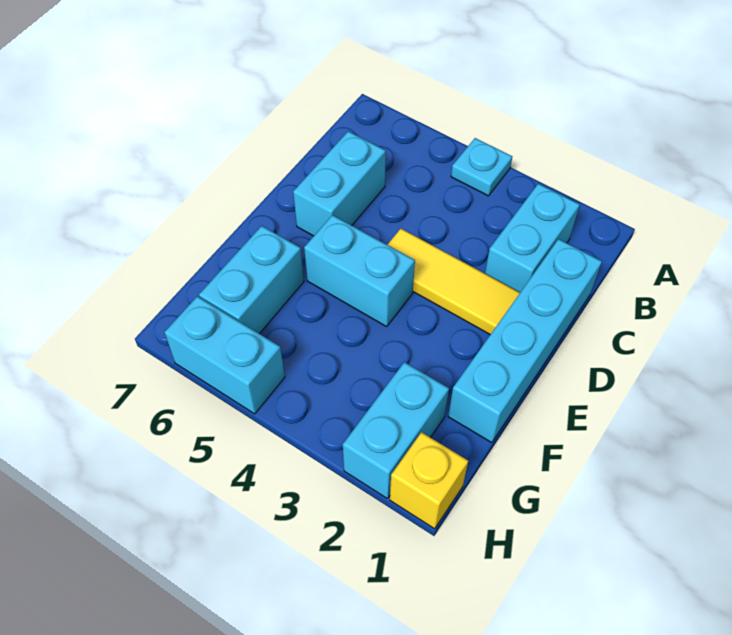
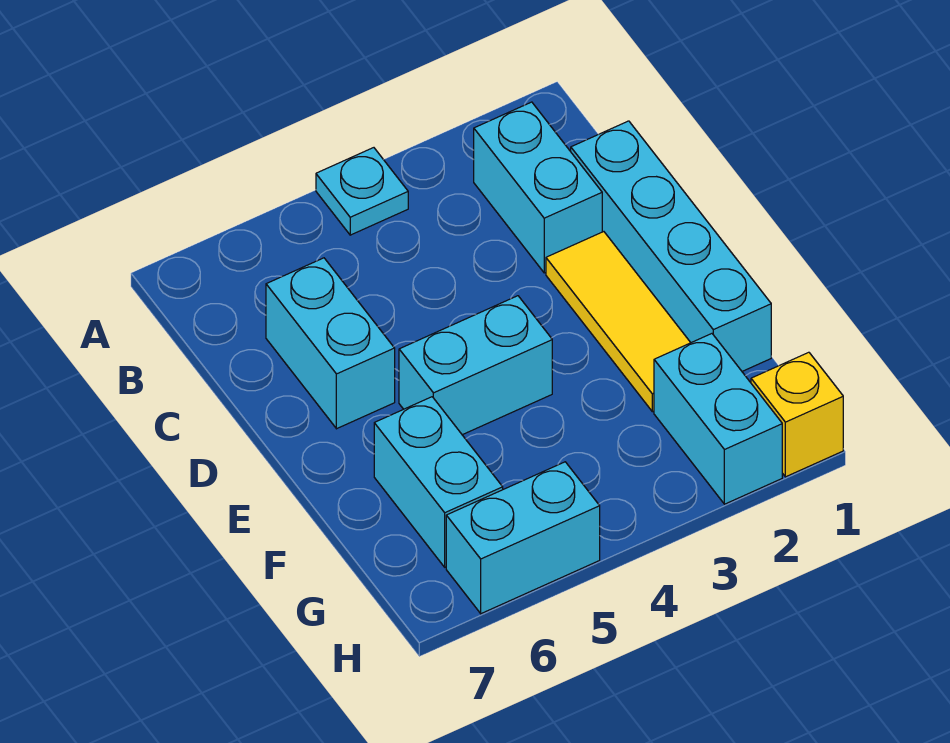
yellow tile D2:D4 level 1 -> yellow tile D2:F2 level 1

